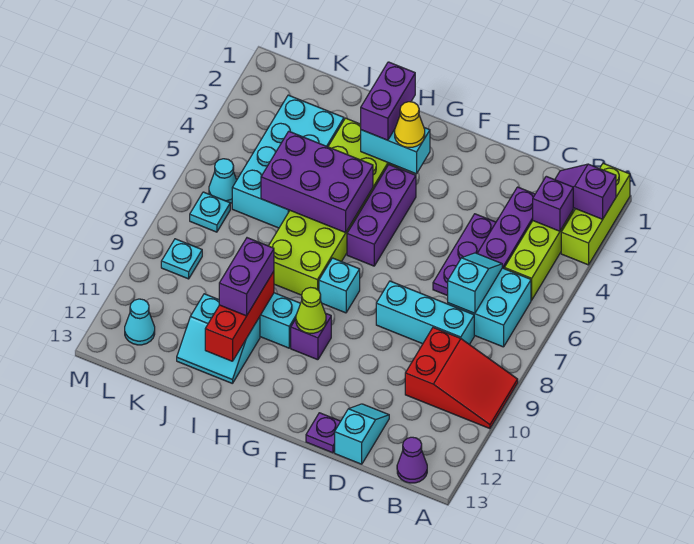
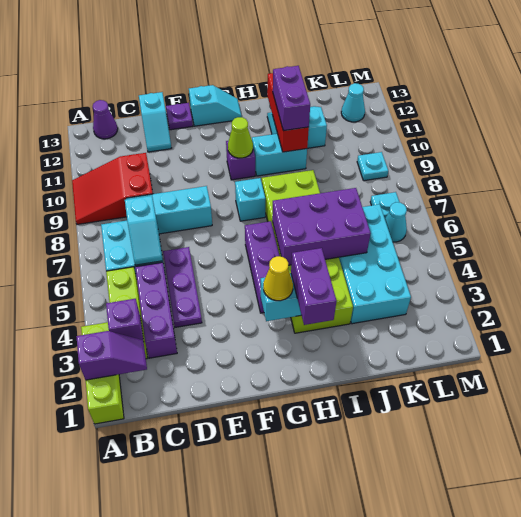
none -> cyan slope F13:G13 level 1 top F

